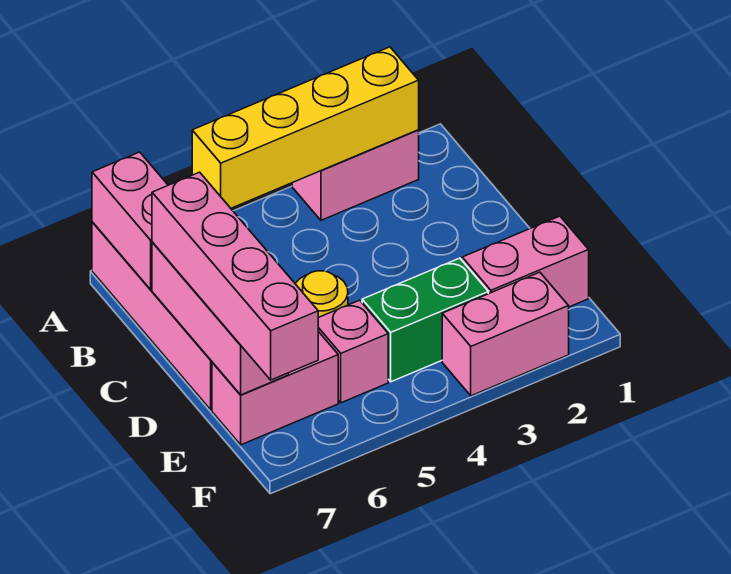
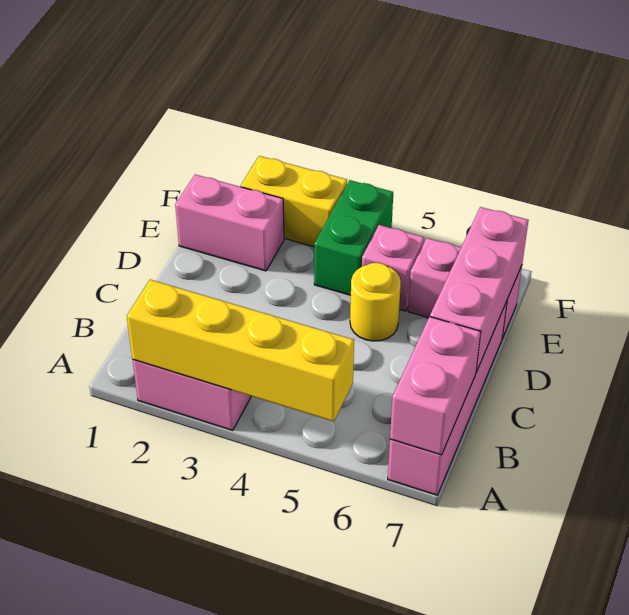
pink brick C7:F7 level 3 -> none
green brick E3:E4 level 1 -> green brick E4:F4 level 1
pink brick F2:F3 level 1 -> yellow brick F2:F3 level 1

